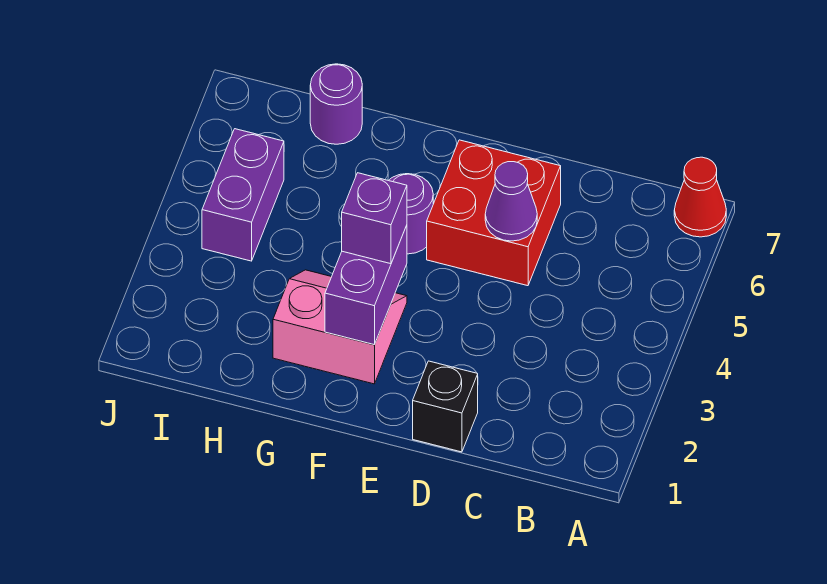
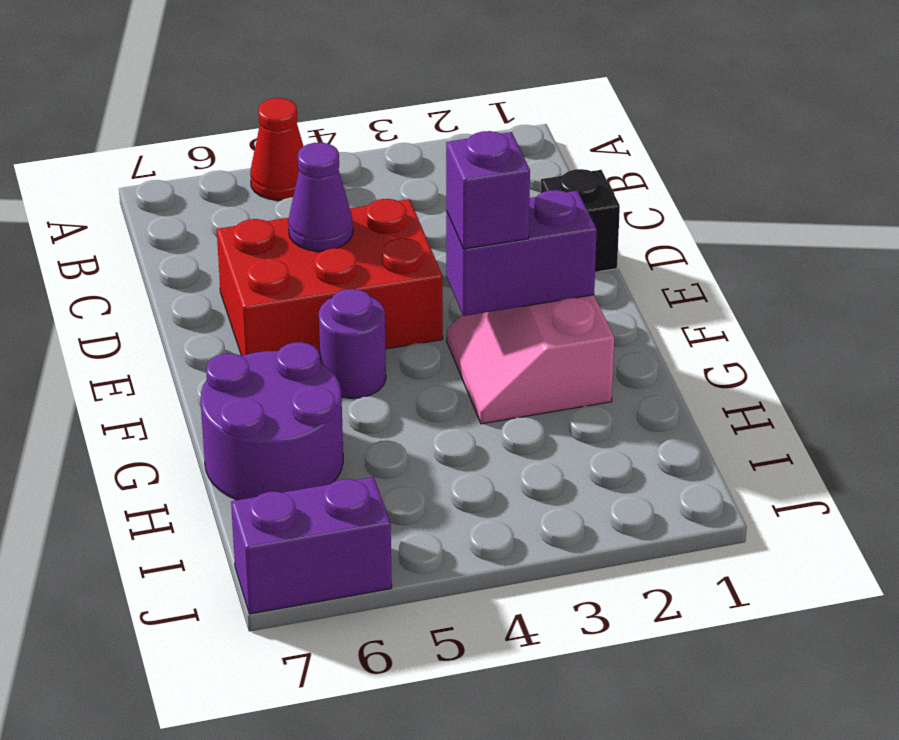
red cone A7 level 1 -> red cone A5 level 1
red brick D5:E6 level 1 -> red brick D4:E6 level 1
purple round brick H7 level 1 -> purple round brick G6:H7 level 1
purple brick I4:I5 level 1 -> purple brick J6:J7 level 1

